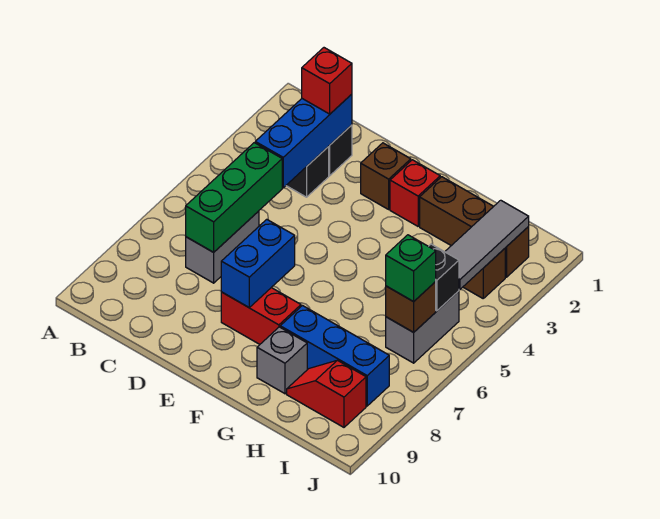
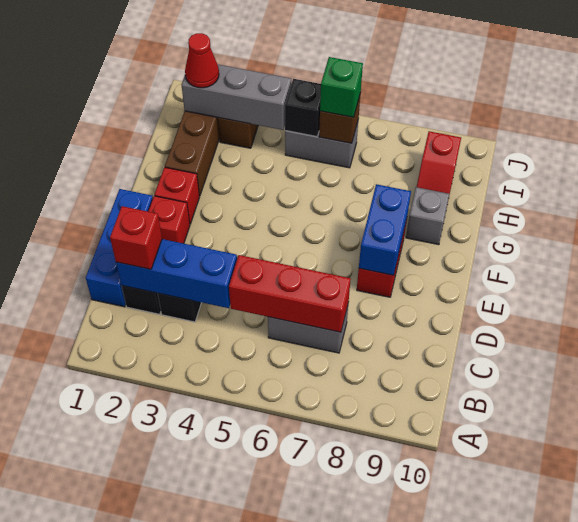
green brick C5:C7 level 2 -> red brick C5:C7 level 2
brown brick E2 level 1 -> red brick E2 level 1
blue brick E7:E8 level 2 -> blue brick E8:F8 level 2
blue brick G8:I8 level 1 -> blue brick C1:E1 level 1
grey tile I2:I4 level 2 -> grey brick I2:I4 level 2
none -> red cone I2 level 3

